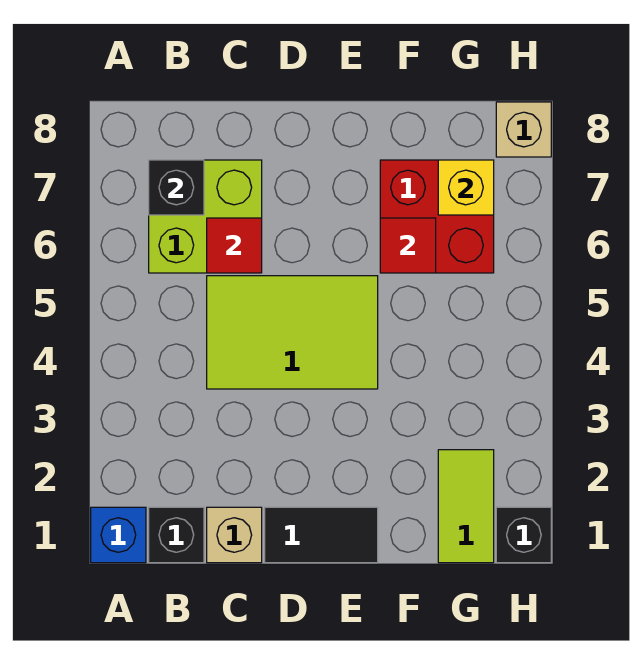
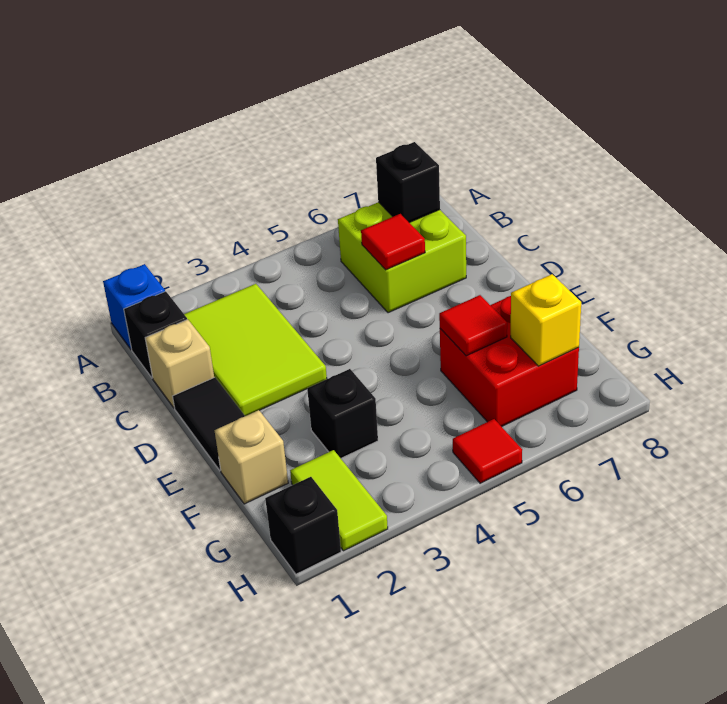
lime tile C4:E5 level 1 -> lime tile B2:D3 level 1
none -> black brick F3 level 1
lime tile G1:G2 level 1 -> lime tile G2:H2 level 1
none -> red tile H5 level 1
tan brick H8 level 1 -> tan brick F1 level 1

